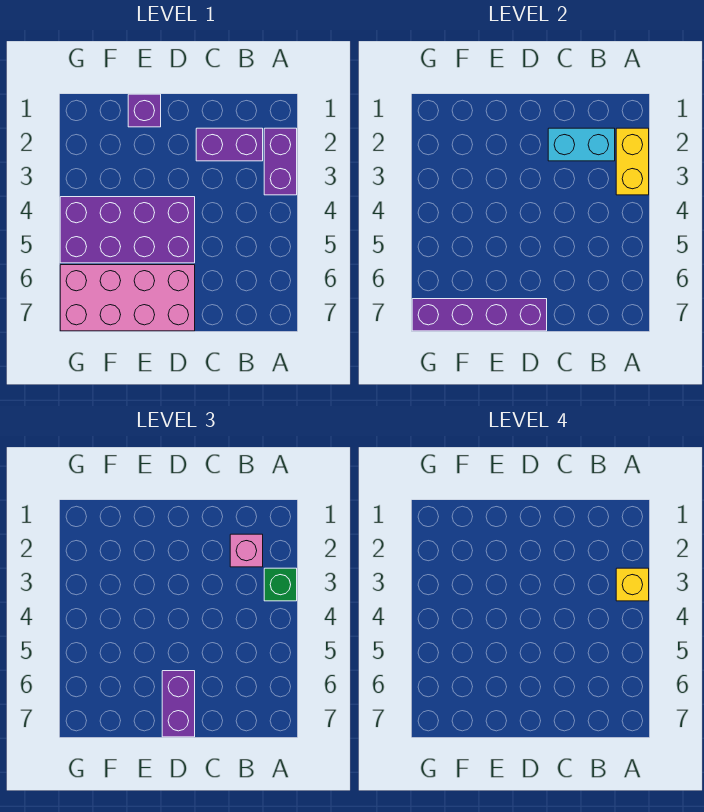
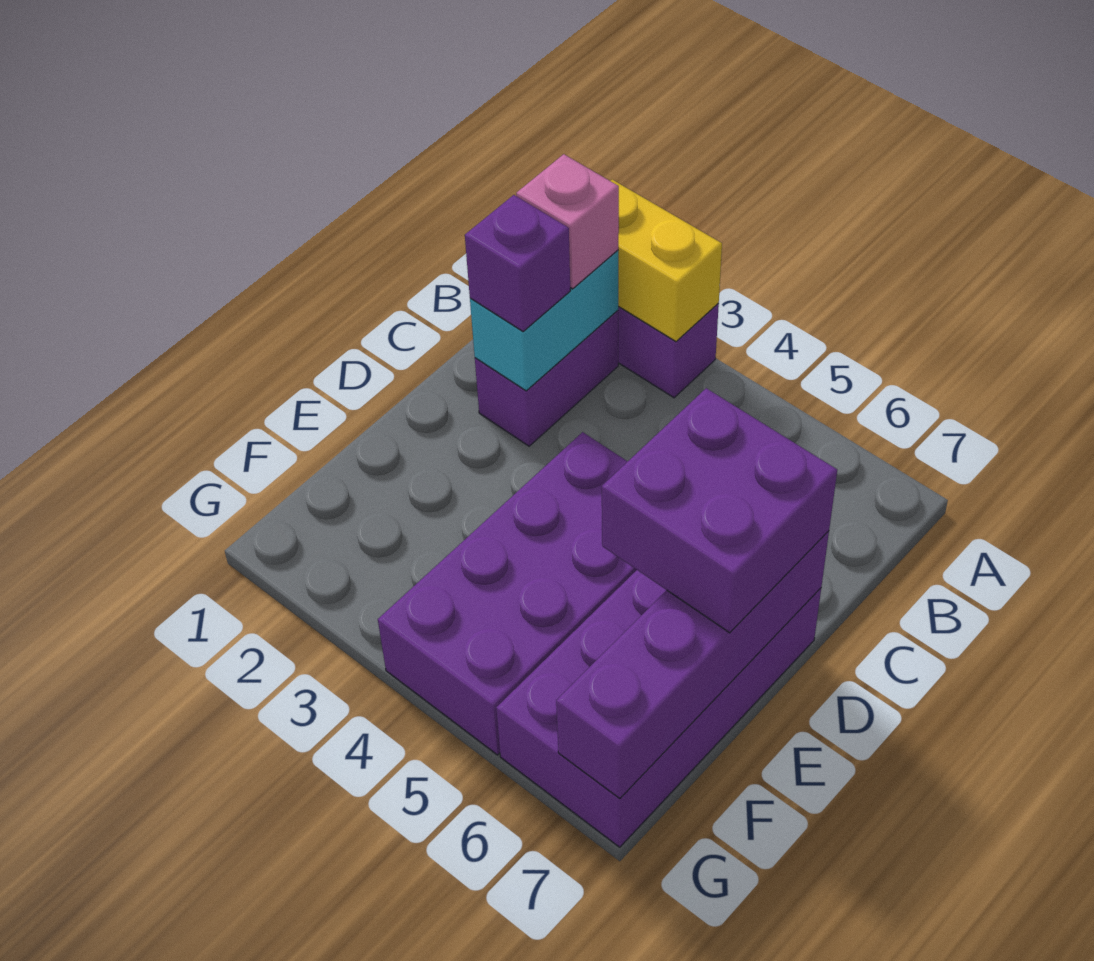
green brick A3 level 3 -> none
yellow brick A3 level 4 -> none
pink brick D6:G7 level 1 -> purple brick D6:G7 level 1
purple brick D6:D7 level 3 -> purple brick D6:E7 level 3
purple brick E1 level 1 -> purple brick C2 level 3

